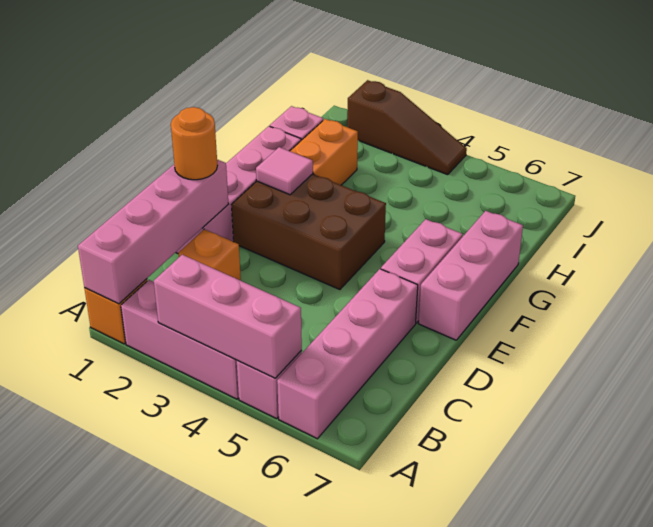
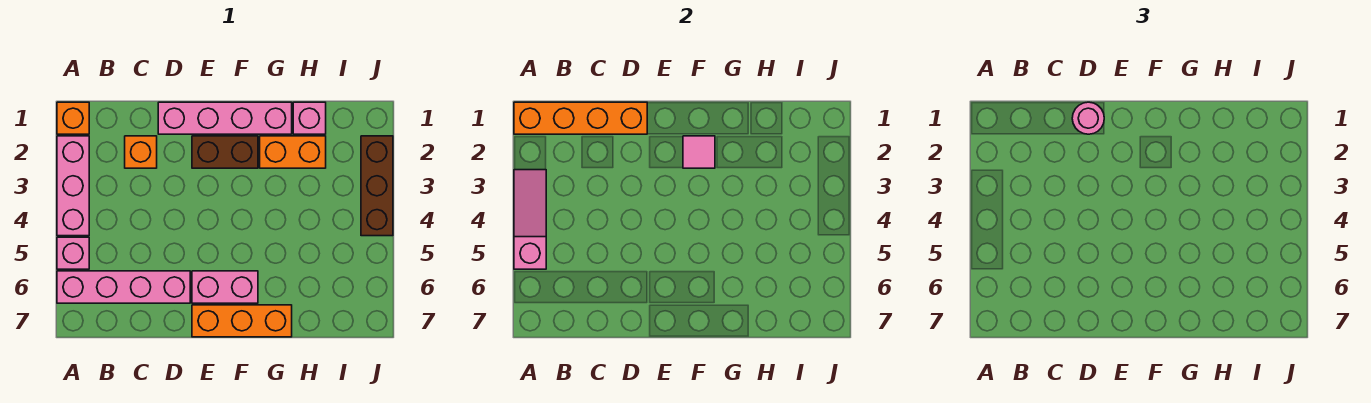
pink brick A1:D1 level 2 -> orange brick A1:D1 level 2
pink brick A3:A5 level 2 -> pink slope A3:A5 level 2 top 5
orange round brick D1 level 3 -> pink round brick D1 level 3
brown brick E2:F4 level 1 -> brown brick E2:F2 level 1
pink brick E7:G7 level 1 -> orange brick E7:G7 level 1
brown slope J2:J4 level 1 top 2 -> brown brick J2:J4 level 1

